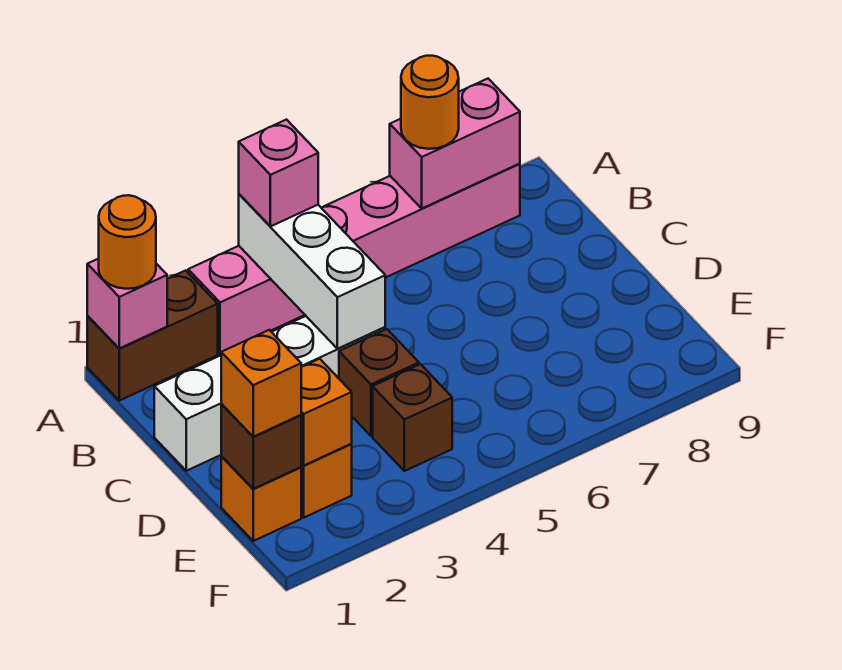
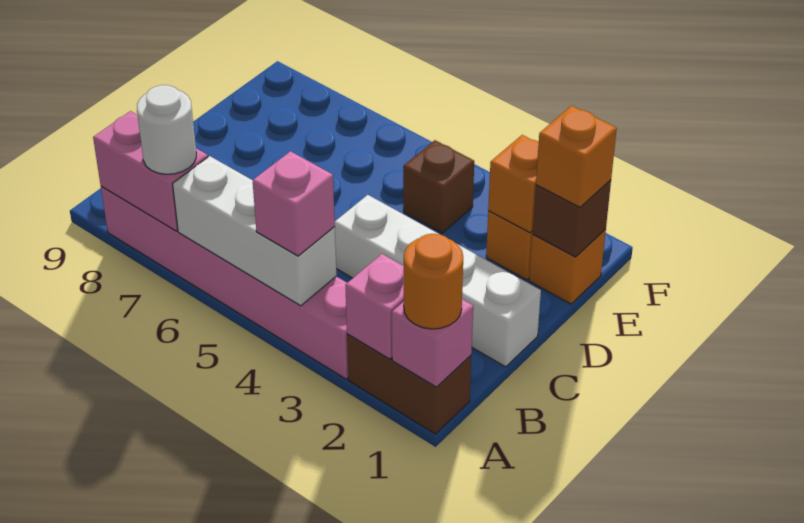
none -> pink brick A2 level 2
white brick A4:C4 level 2 -> white brick A4:A6 level 2
orange round brick A7 level 3 -> white round brick A7 level 3
brown brick D4 level 1 -> none

